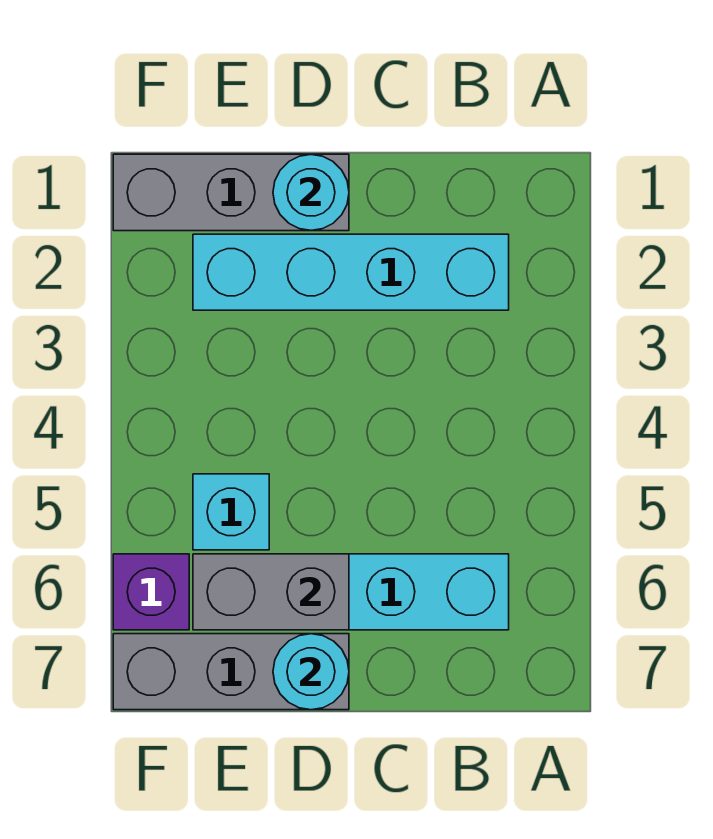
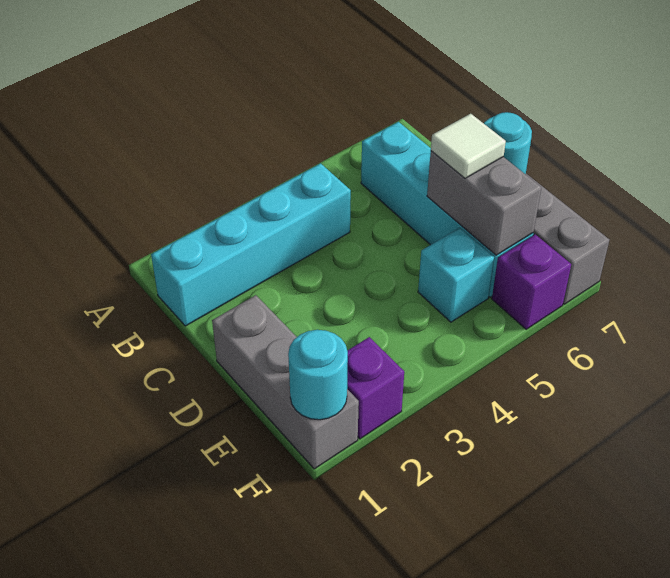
cyan brick B2:E2 level 1 -> cyan brick B1:B4 level 1
cyan round brick D1 level 2 -> cyan round brick F1 level 2
none -> white tile D6 level 3
none -> purple brick F2 level 1

